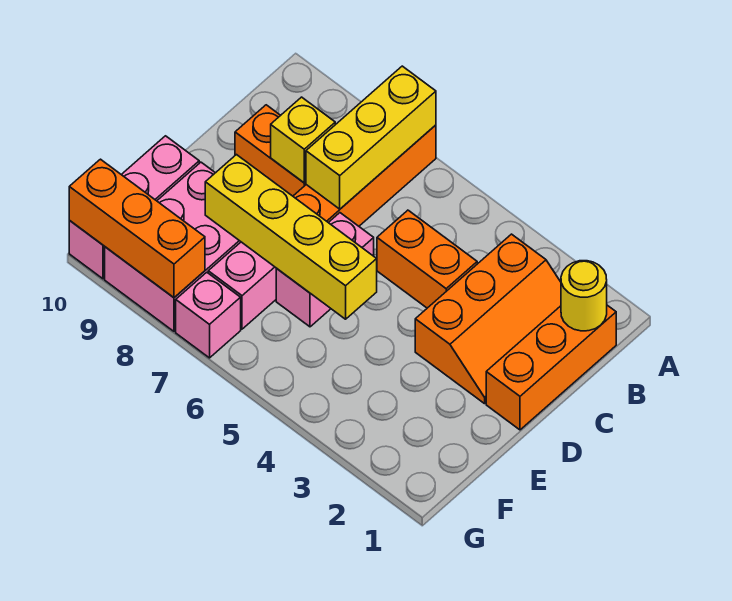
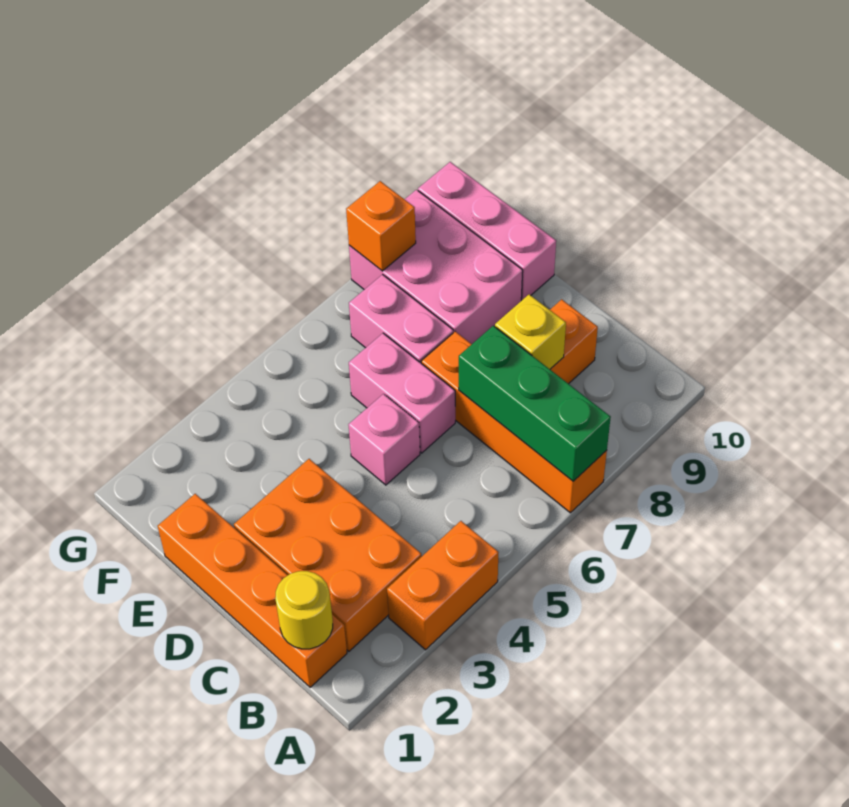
yellow brick A7:C7 level 2 -> green brick A7:C7 level 2
orange brick B1:D1 level 1 -> orange brick B1:E1 level 1
orange slope B2:D3 level 1 top 3 -> orange brick B2:D3 level 1
orange brick C4:C5 level 1 -> orange brick A3:A4 level 1
yellow brick E5:E8 level 2 -> none
pink brick G7 level 1 -> pink brick D5 level 1
orange brick G8:G10 level 2 -> orange brick G8 level 2

